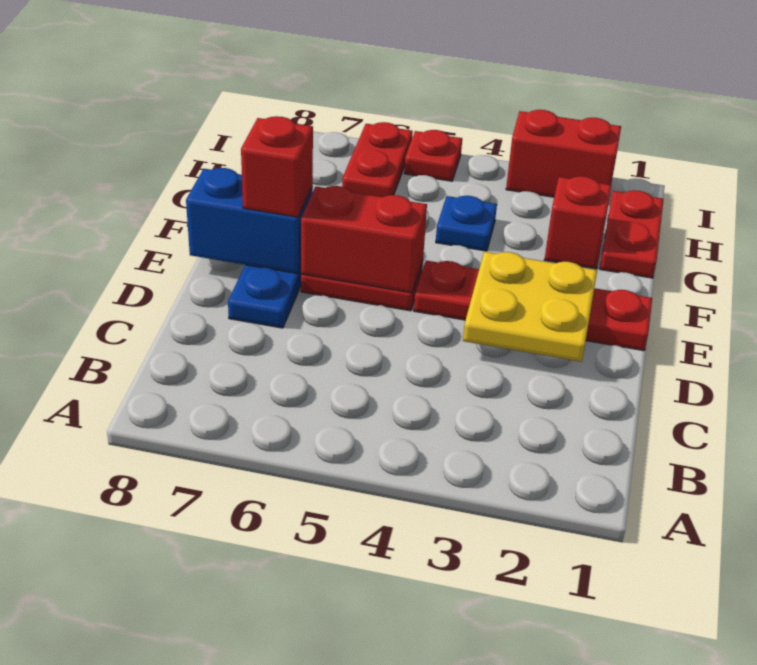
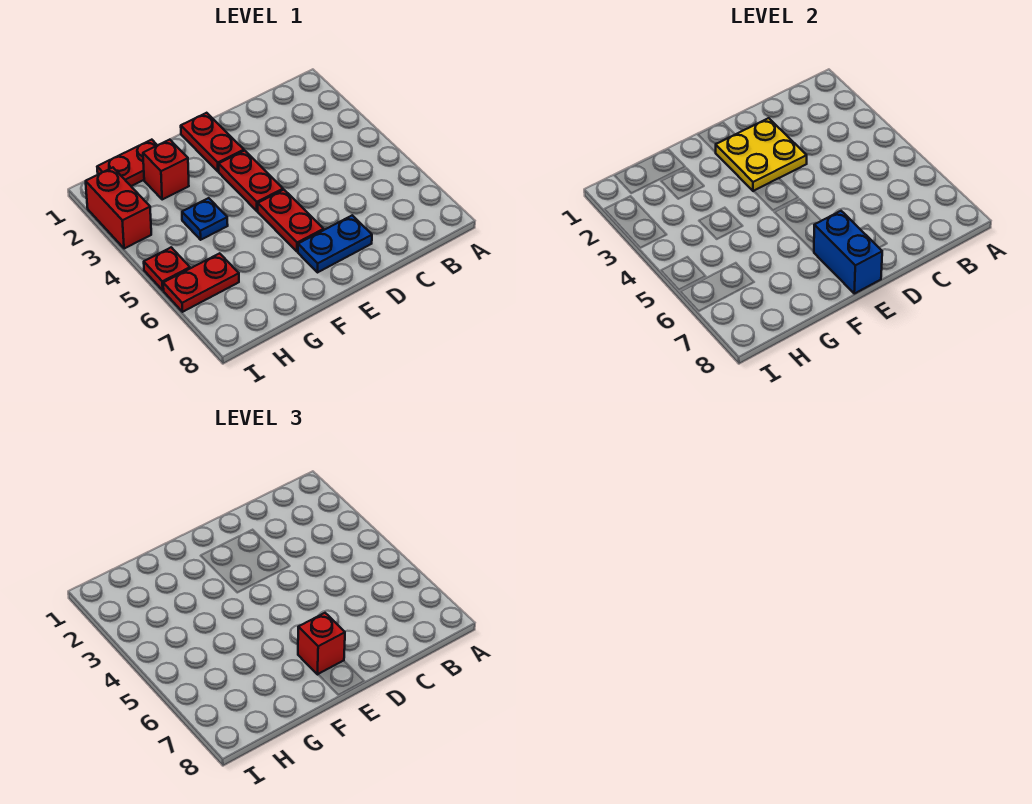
red brick E5:E6 level 2 -> none

